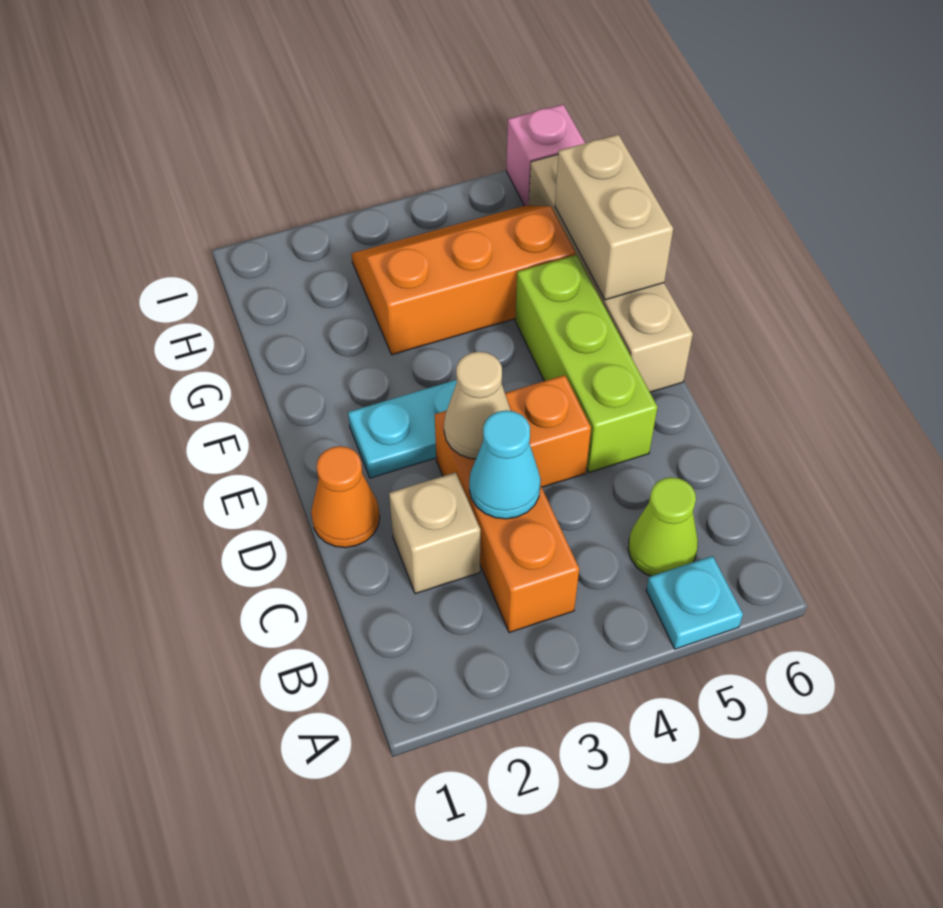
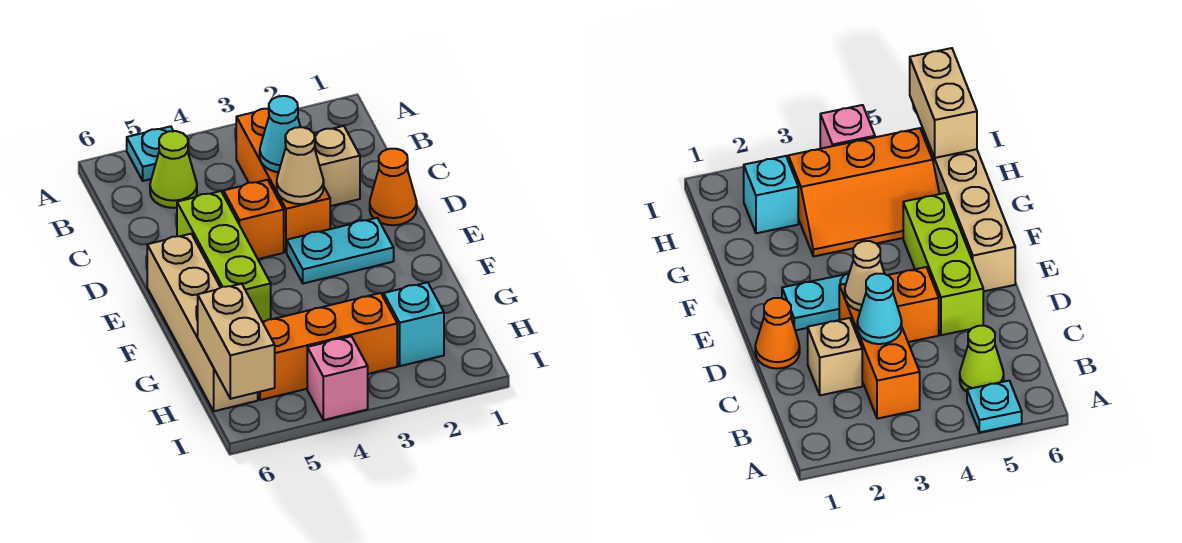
tan brick F6:G6 level 2 -> tan brick H6:I6 level 2
orange slope G3:H5 level 1 top G -> orange slope G3:H5 level 1 top H
none -> cyan brick H2 level 1
pink brick I6 level 1 -> pink brick I4 level 1

